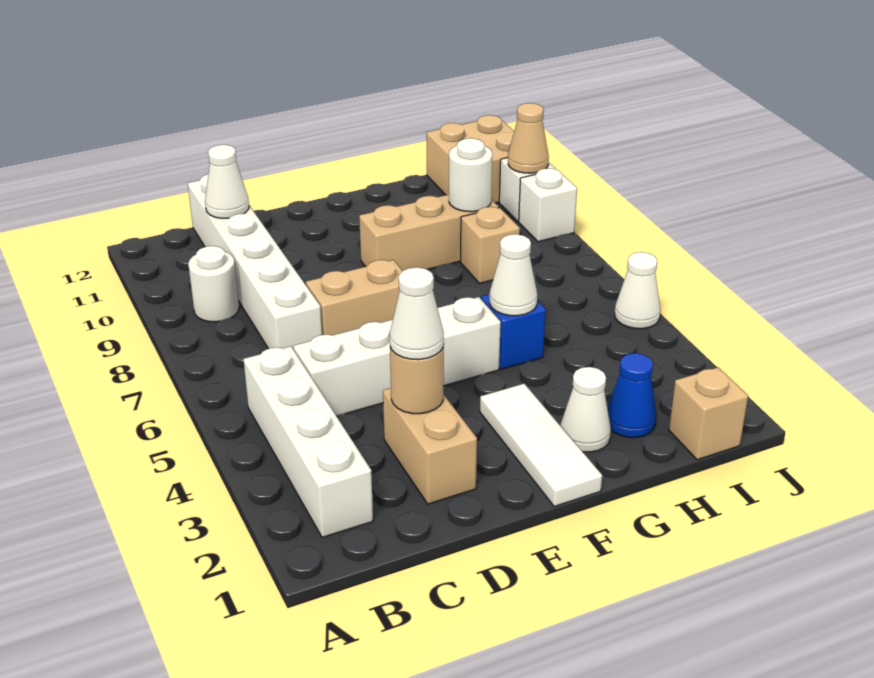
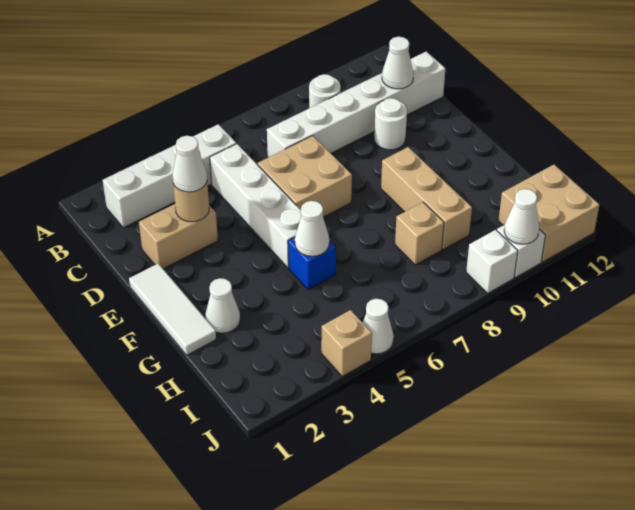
tan brick D7:E7 level 1 -> tan brick D6:E7 level 1
white tile F1:F3 level 1 -> white tile E1:G1 level 1
blue cone H2 level 1 -> none
white round brick H9 level 2 -> white round brick D10 level 1
tan brick I1 level 1 -> tan brick J4 level 1
tan cone J10 level 2 -> white cone J10 level 2

